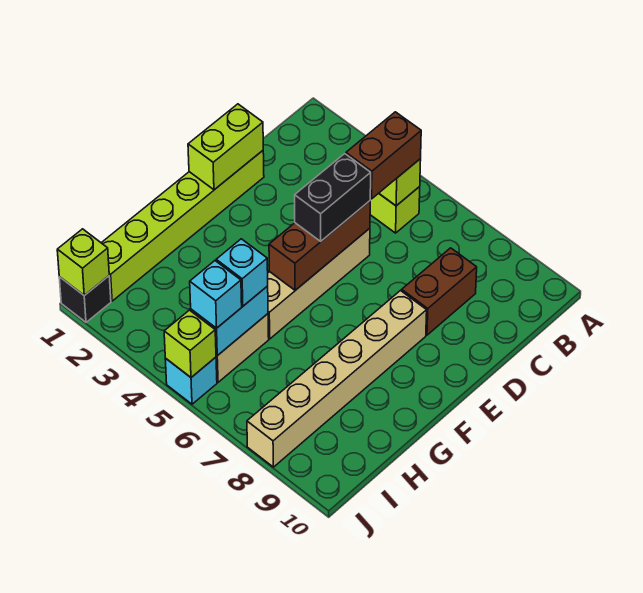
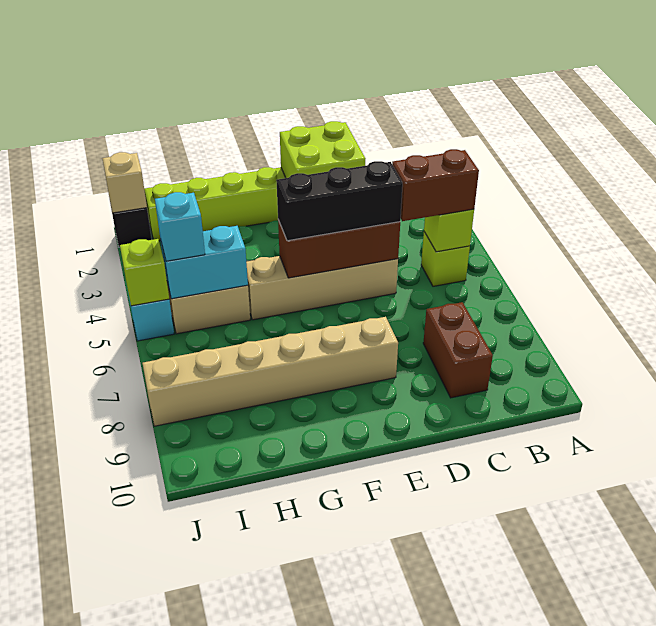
brown brick C8:D8 level 1 -> brown brick C8:C9 level 1
lime brick D1:E1 level 2 -> lime brick D1:E2 level 2
black brick D5:E5 level 3 -> black brick D5:F5 level 3
cyan brick H5 level 3 -> none
lime brick J1 level 2 -> tan brick J1 level 2

